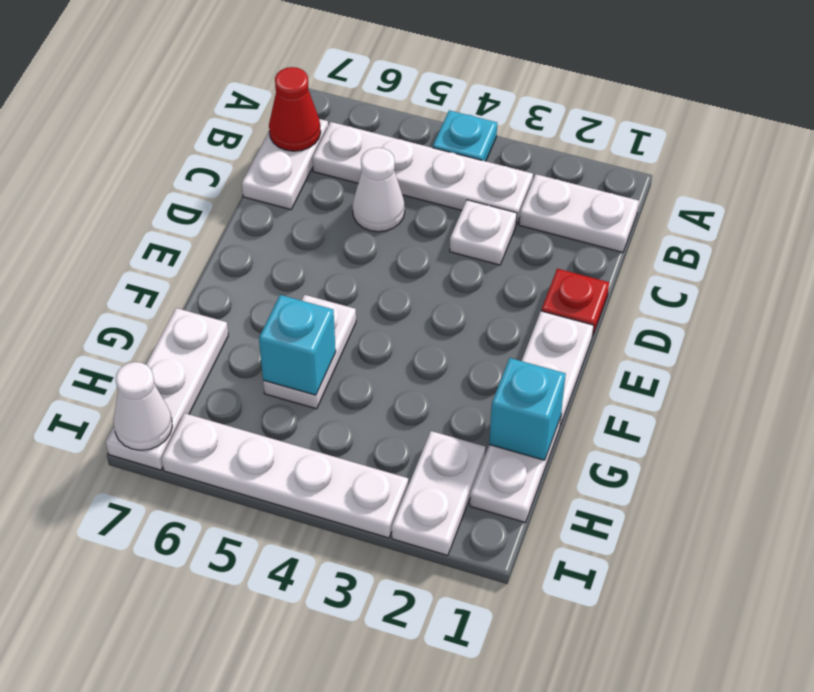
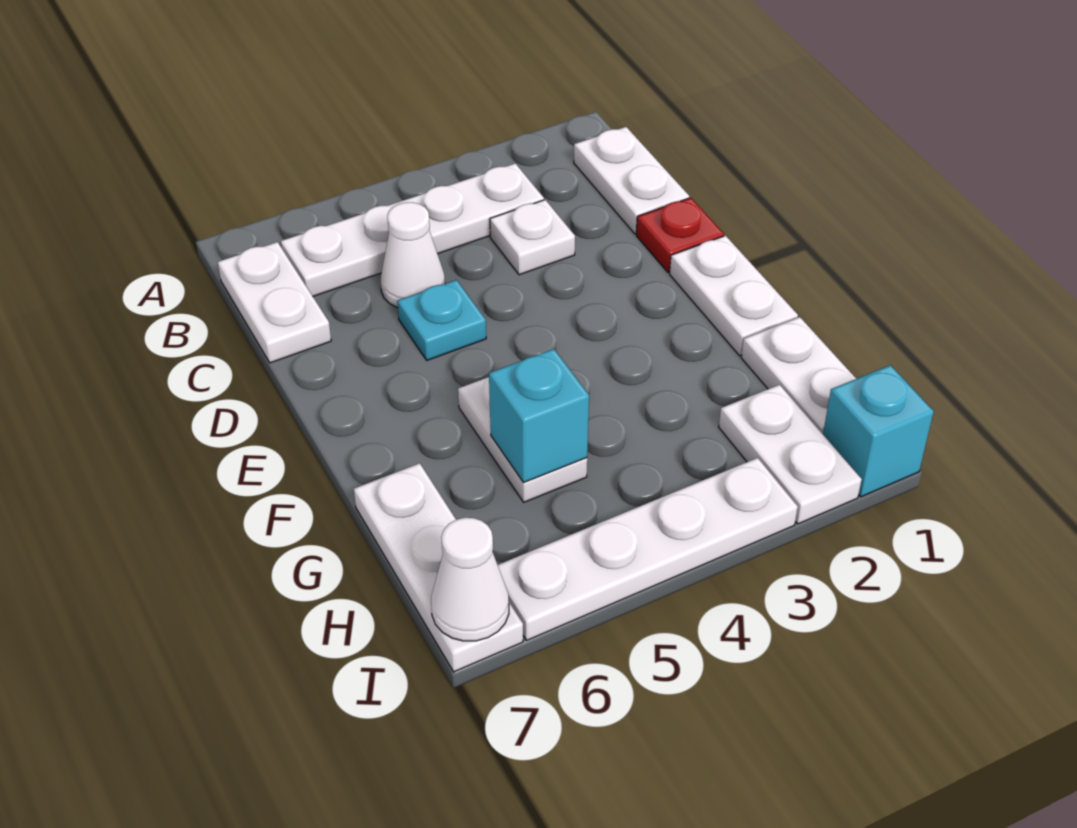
cyan plate A4 level 1 -> cyan plate D5 level 1
white plate B1:B2 level 1 -> white plate B1:C1 level 1
red cone B7 level 2 -> none
cyan brick G1 level 2 -> cyan brick I1 level 1

